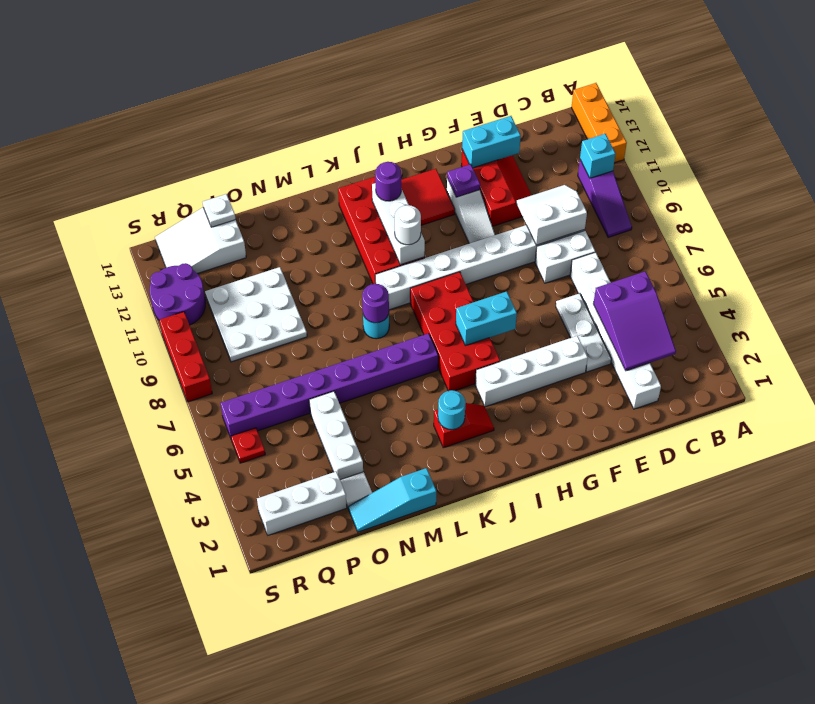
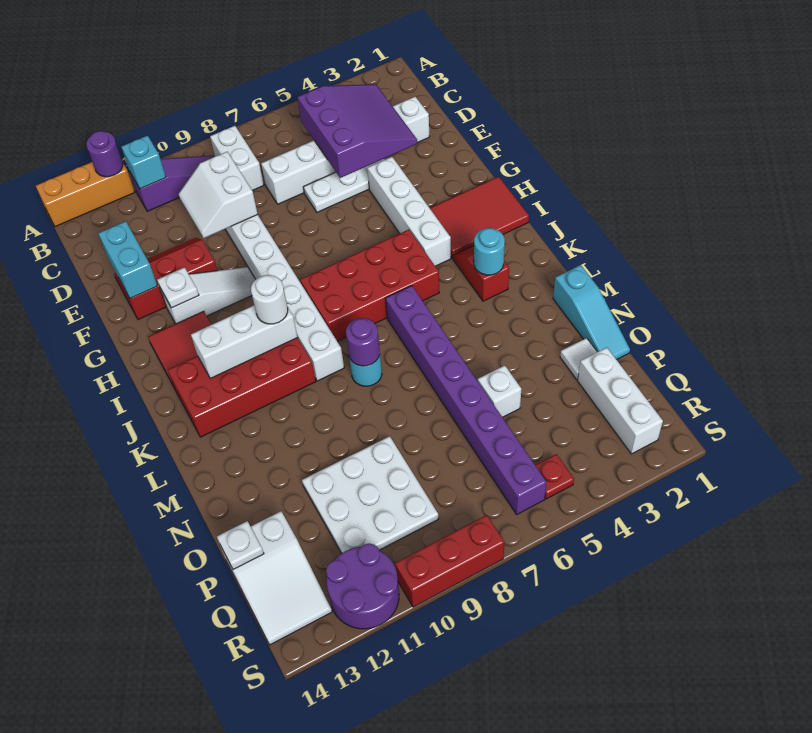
purple slope C3:D5 level 2 top 5 -> purple slope C3:E5 level 2 top 5
white brick D8:E8 level 1 -> white brick B8:C8 level 1
purple plate G12 level 2 -> white plate G12 level 2
none -> red tile H1:I3 level 1
cyan brick H6:I6 level 2 -> none
purple round brick J12 level 3 -> purple round brick A12 level 2
white brick O3:O5 level 1 -> white brick O5 level 1

